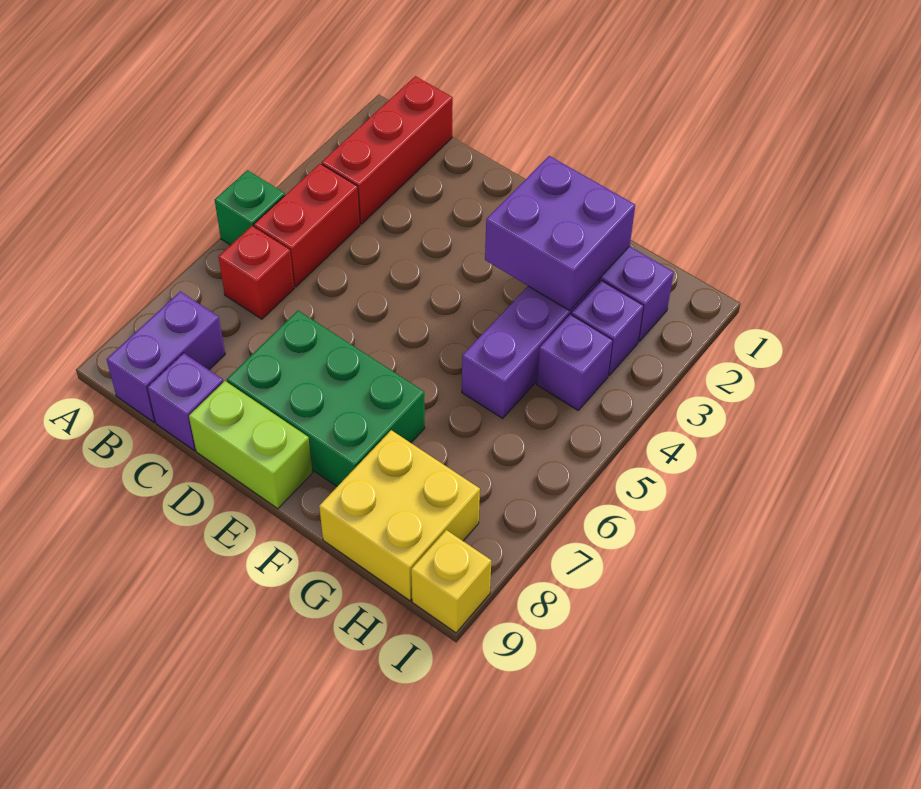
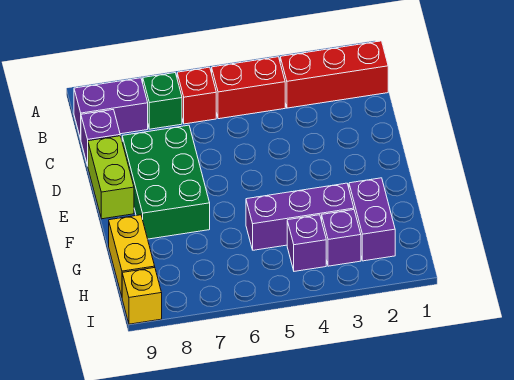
green brick A5 level 1 -> green brick B7 level 1
purple brick F2:G3 level 2 -> none
yellow brick G8:H9 level 1 -> yellow brick G9:H9 level 1

